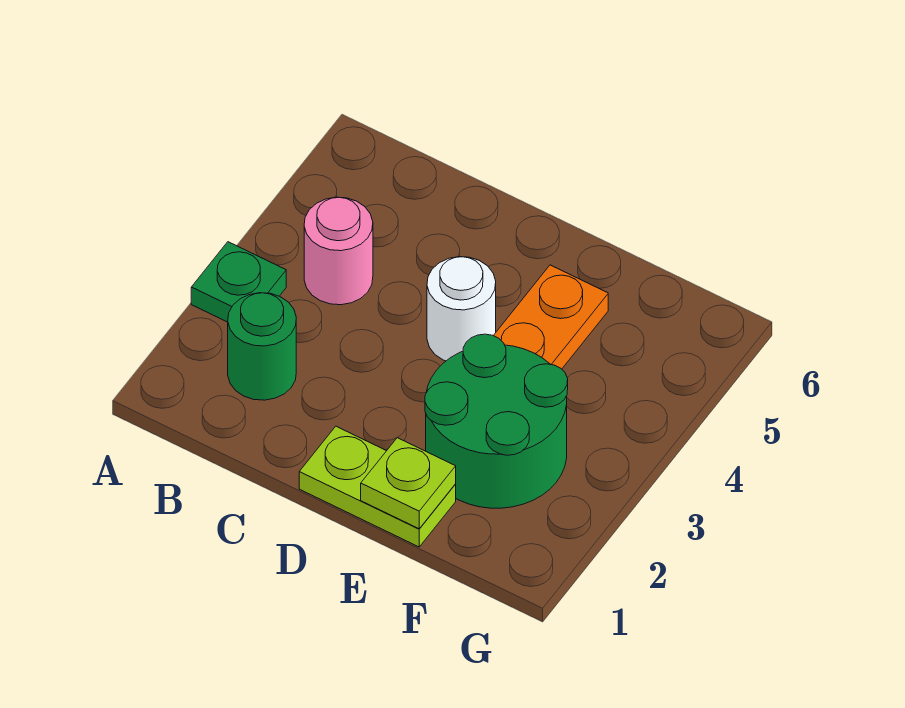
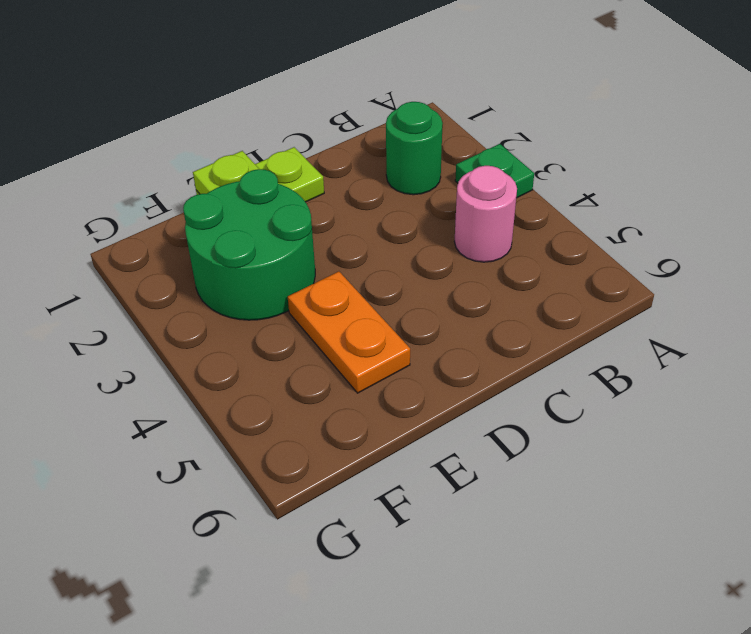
white round brick D4 level 1 -> none

